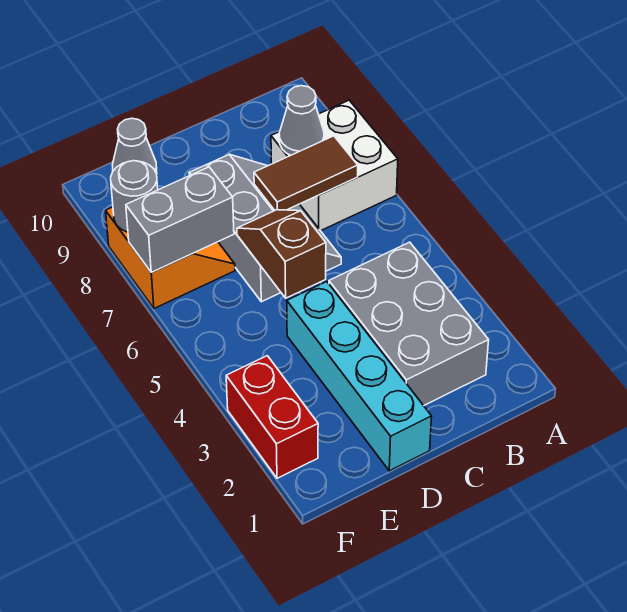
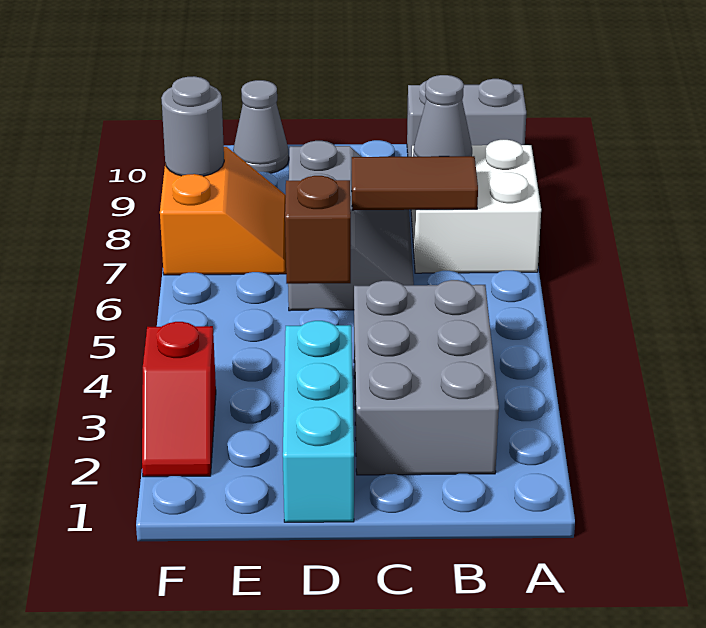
cyan brick D1:D4 level 1 -> cyan brick D1:D3 level 1
grey brick E7:F7 level 2 -> grey brick A10:B10 level 1
red brick F2:F3 level 1 -> red slope F2:F3 level 1 top 3

